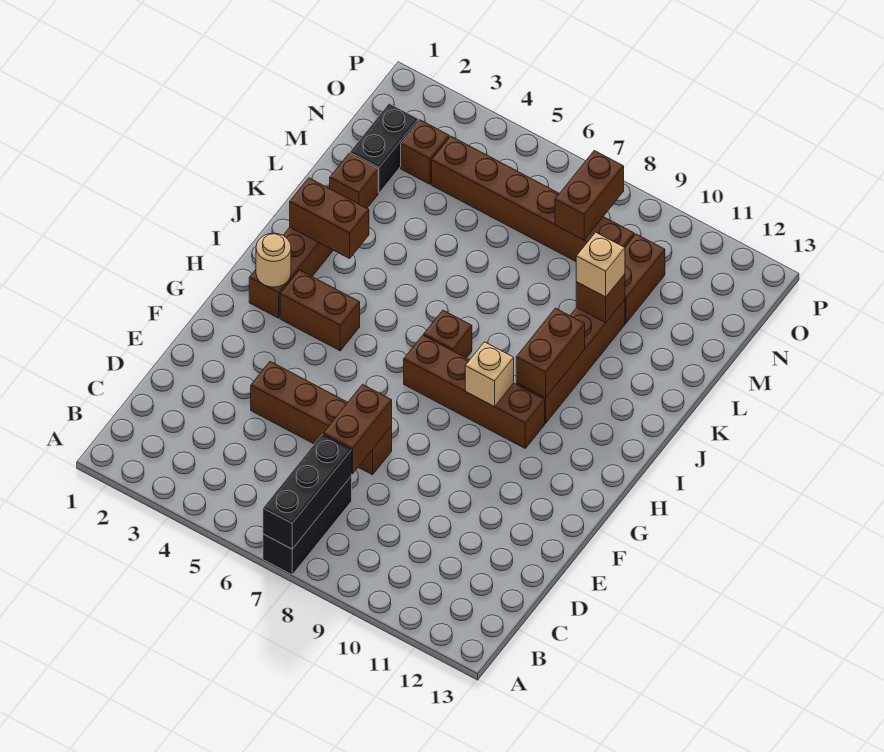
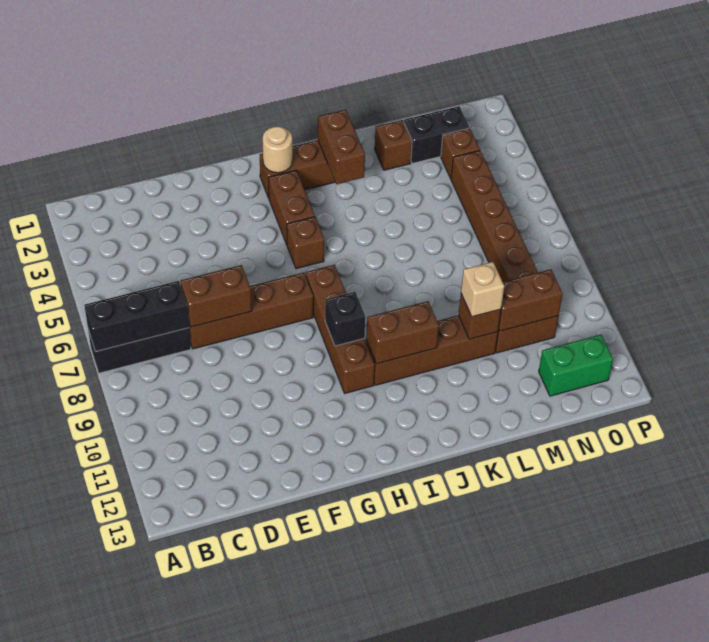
brown brick E4:E7 level 1 -> brown brick D7:G7 level 1
tan brick H9 level 2 -> black brick H9 level 2
brown brick I7 level 1 -> brown brick H5 level 1
brown brick N8:O8 level 2 -> brown brick M10:N10 level 2
none -> green brick N12:O12 level 1

